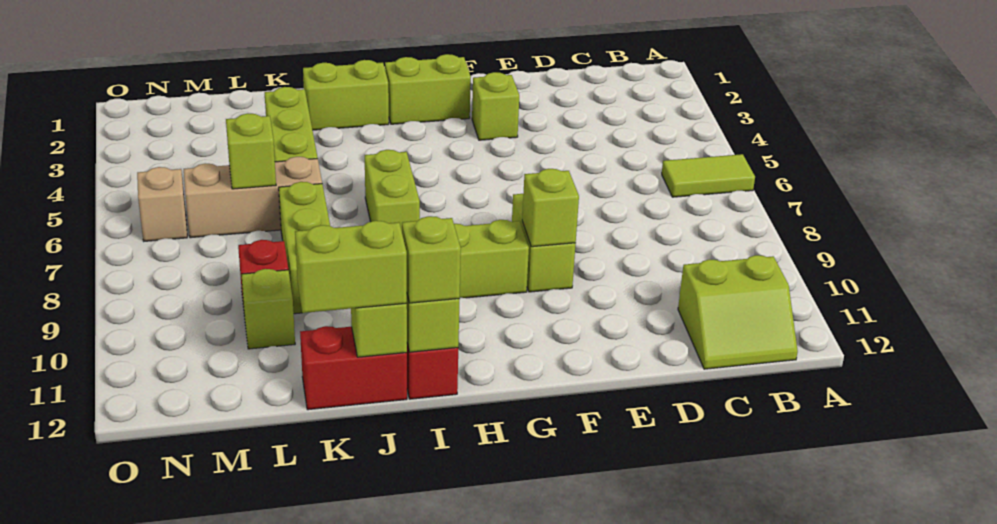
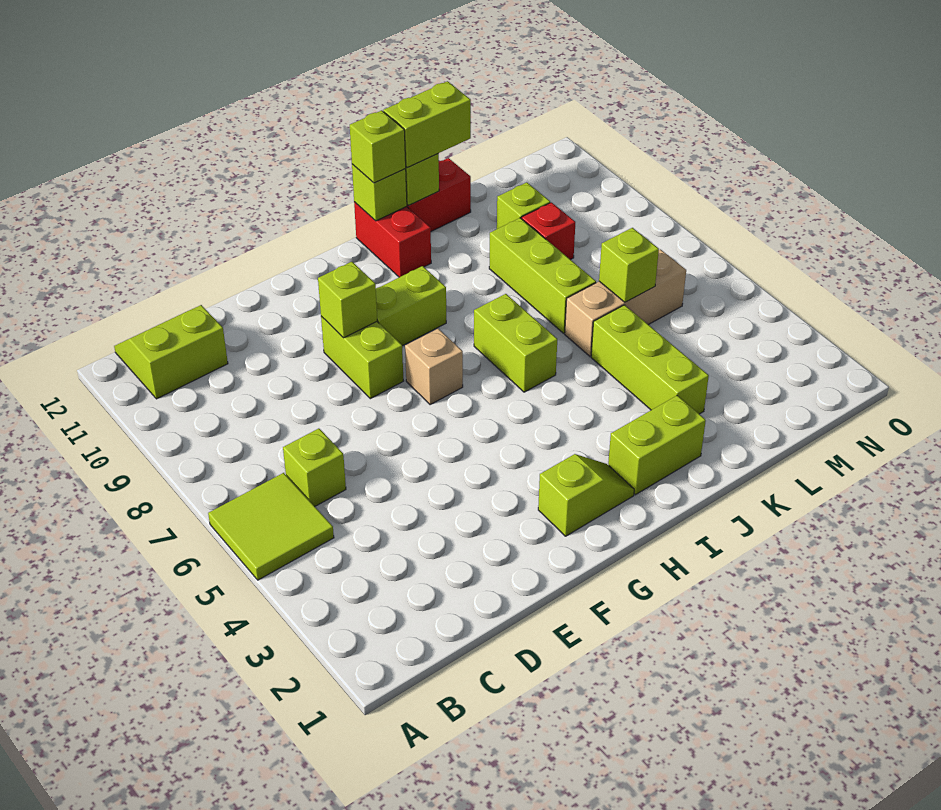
lime tile A6:B6 level 1 -> lime tile A5:B6 level 1
lime brick F3 level 1 -> lime brick C6 level 1
lime brick G2:H2 level 1 -> lime slope G2:H2 level 1 top G
tan brick N6 level 1 -> tan brick G7 level 1

